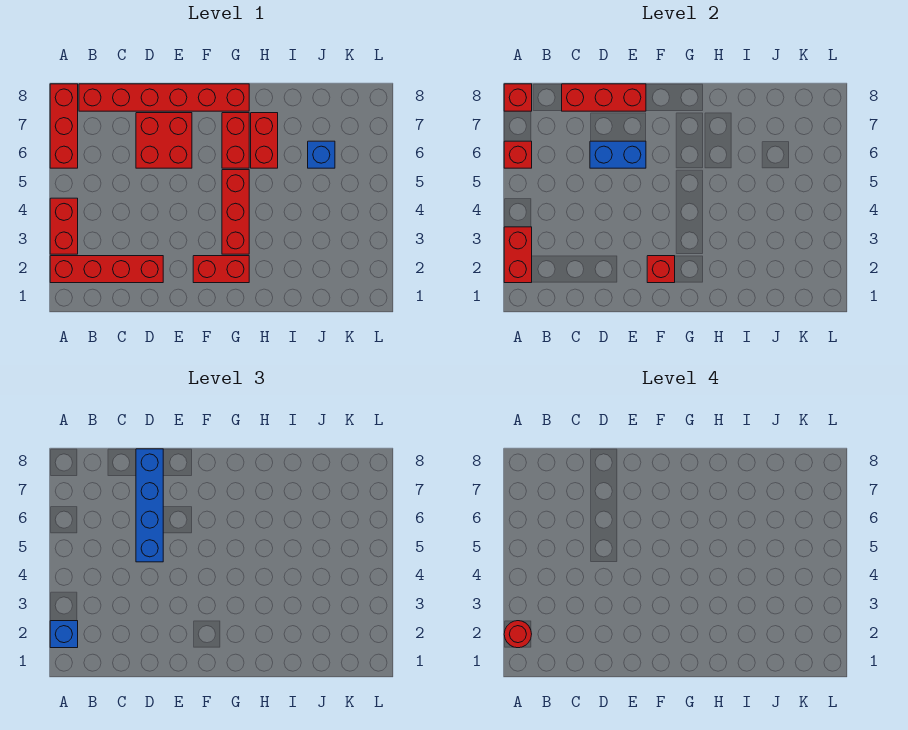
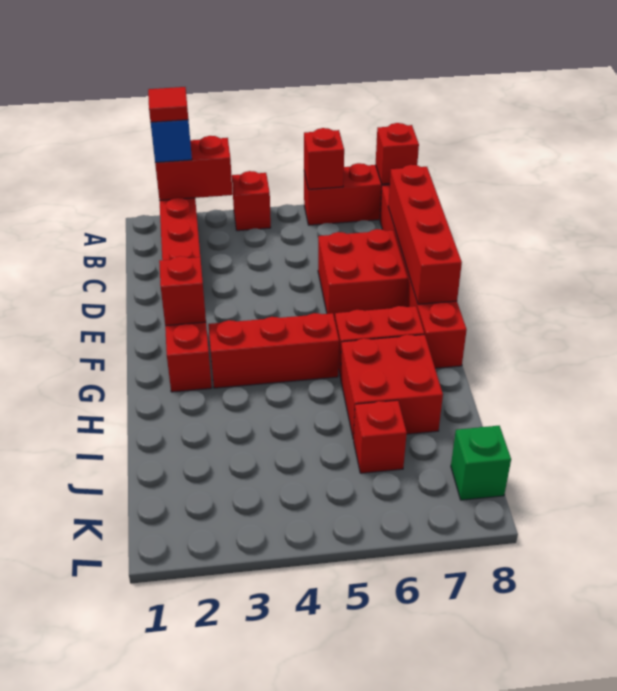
red round brick A2 level 4 -> red tile A2 level 4
red brick A3:A4 level 1 -> red brick A4 level 1
red brick C8:E8 level 2 -> red brick C8:F8 level 2
blue brick D5:D8 level 3 -> none
blue brick D6:E6 level 2 -> none
red brick H6:H7 level 1 -> red brick H6:I7 level 1
blue brick J6 level 1 -> red brick J6 level 1
none -> green brick K8 level 1

